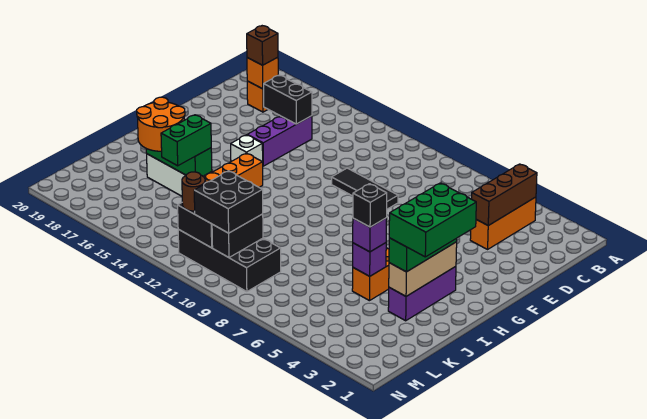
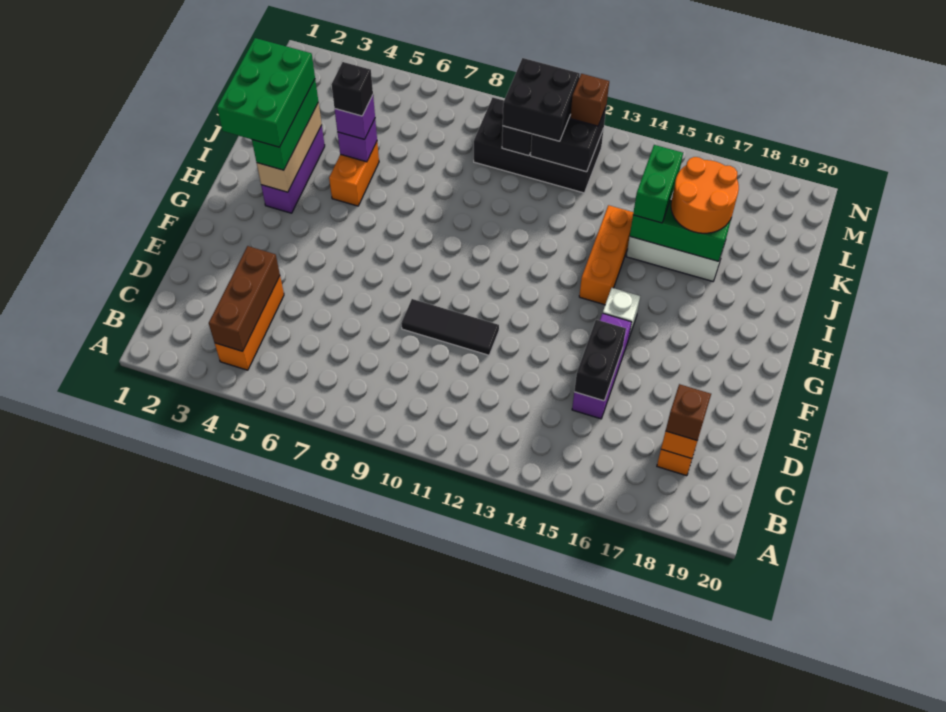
black brick D15:D16 level 2 -> black brick D15:E15 level 2
brown round brick M12 level 3 -> brown brick M12 level 3

